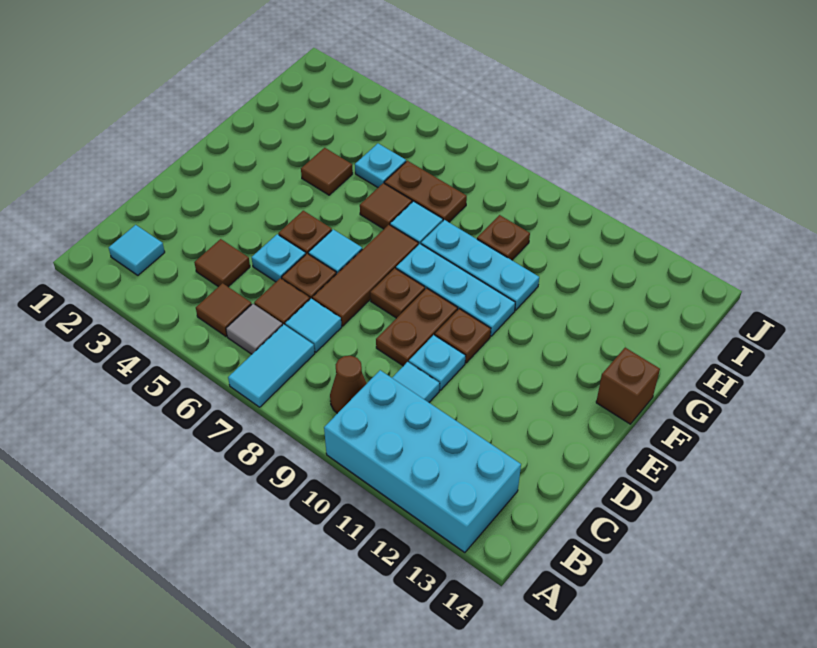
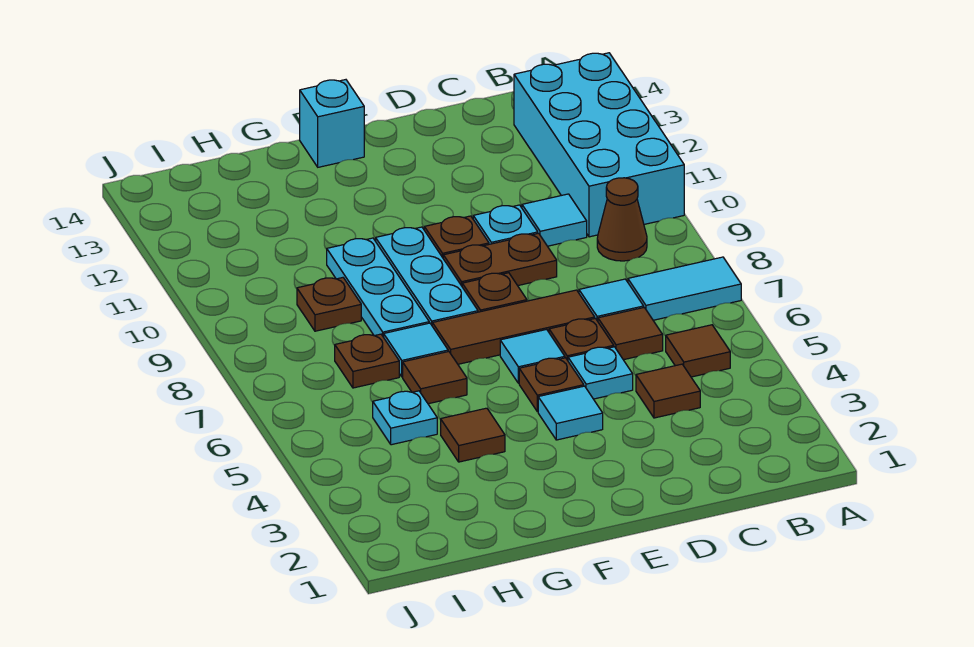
cyan tile B2 level 1 -> cyan tile E4 level 1
grey tile B6 level 1 -> none
brown brick F14 level 1 -> cyan brick F14 level 1
brown plate H6:H7 level 1 -> brown plate H7 level 1

